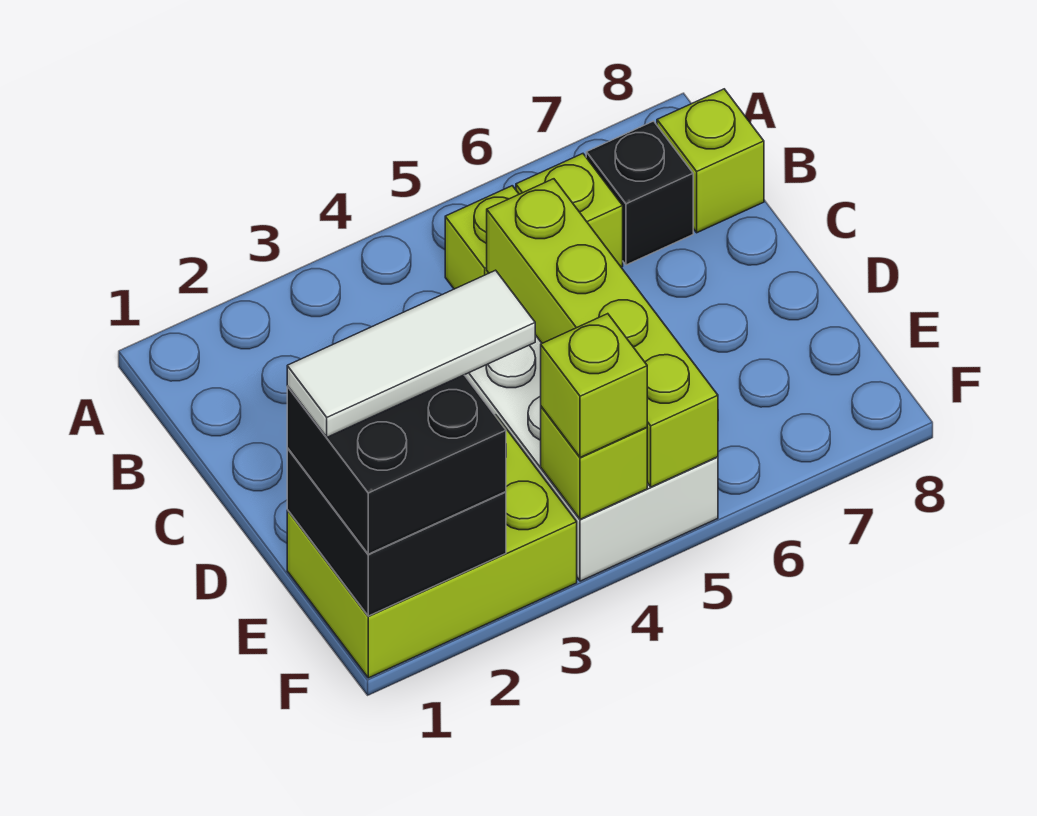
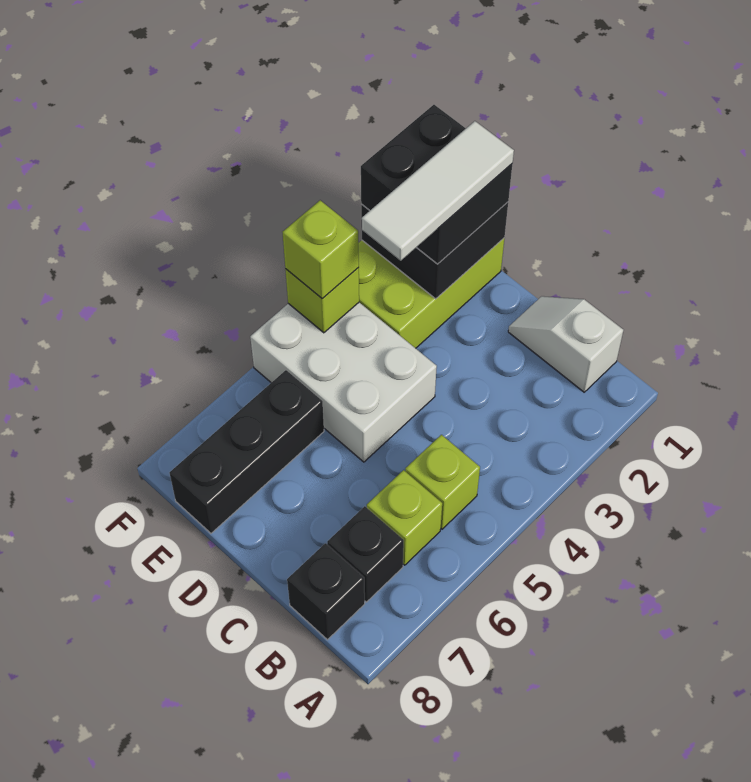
none -> white slope B1:C1 level 1 top B
lime brick B8 level 1 -> black brick B8 level 1
lime brick C5:F5 level 2 -> none
none -> black brick E6:E8 level 1

